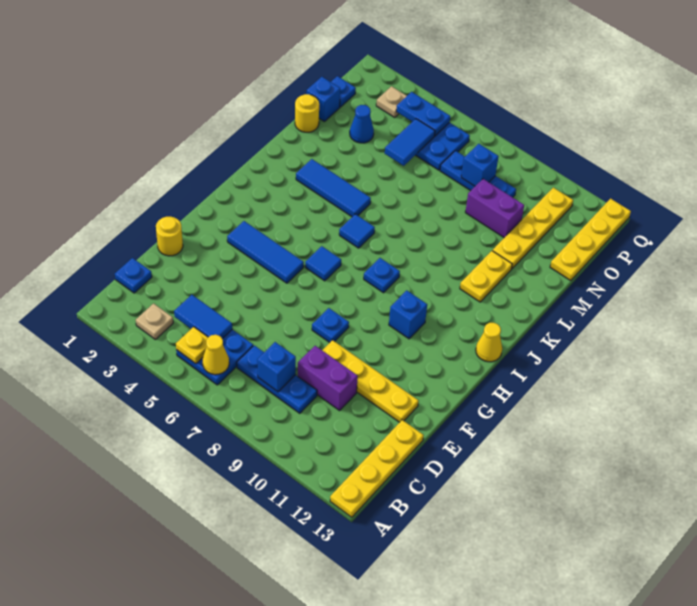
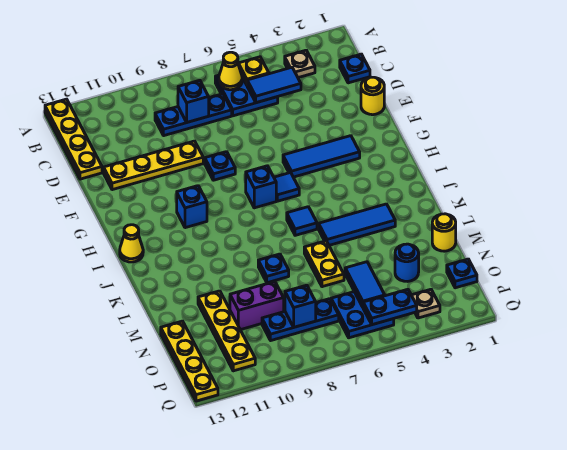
purple brick D9:D10 level 1 -> none
blue plate I8 level 1 -> blue plate L8 level 1
yellow plate K11:L11 level 1 -> yellow plate L6:M6 level 1
blue brick N1 level 1 -> blue brick H7 level 1
blue cone N3 level 1 -> blue round brick N3 level 1

